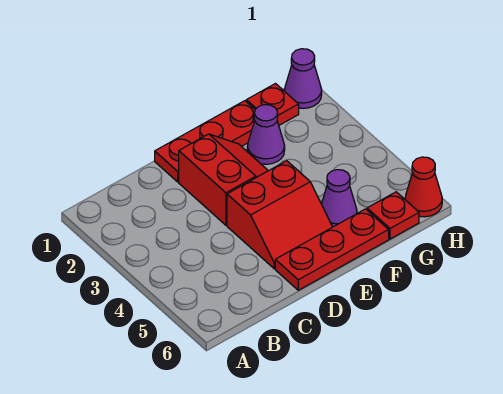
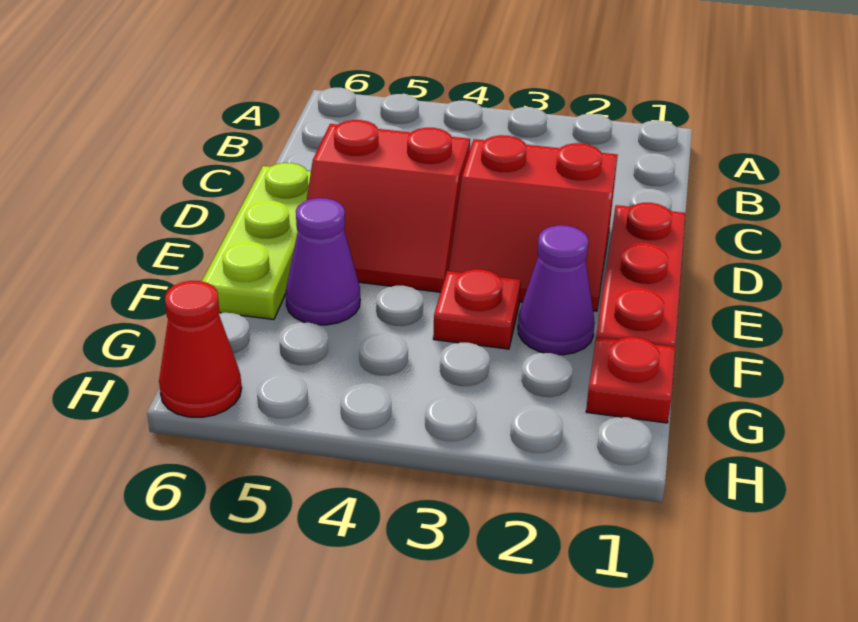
red slope D4:E5 level 1 top 4 -> red slope D4:E5 level 1 top D
red plate D6:F6 level 1 -> lime plate D6:F6 level 1
red plate G6 level 1 -> red plate F3 level 1
purple cone H1 level 1 -> none

